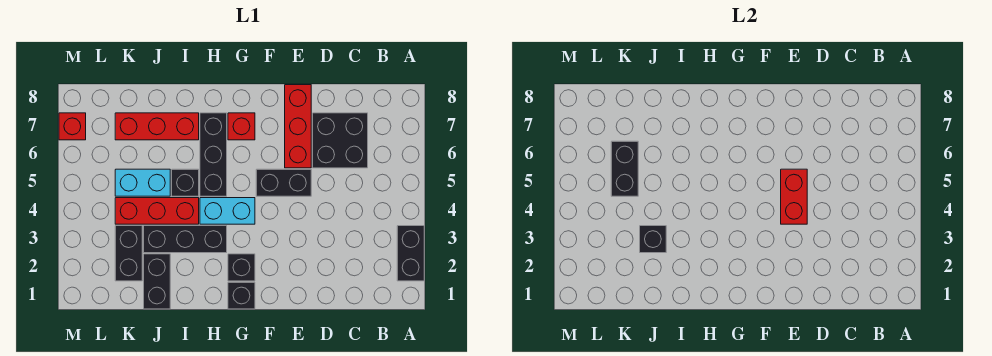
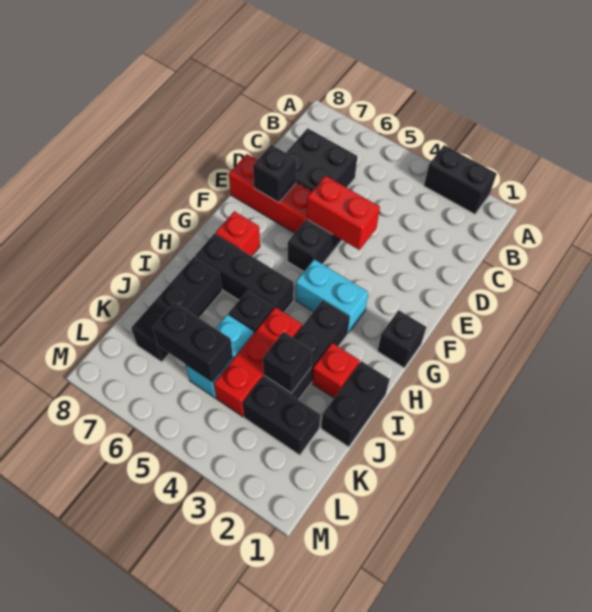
black brick G2 level 1 -> black brick E7 level 2
cyan brick G4:H4 level 1 -> cyan brick G3:G4 level 1
red brick I7:K7 level 1 -> black brick I7:K7 level 1
black brick J1:J2 level 1 -> black brick I1:J1 level 1
red brick M7 level 1 -> red brick I2 level 1

